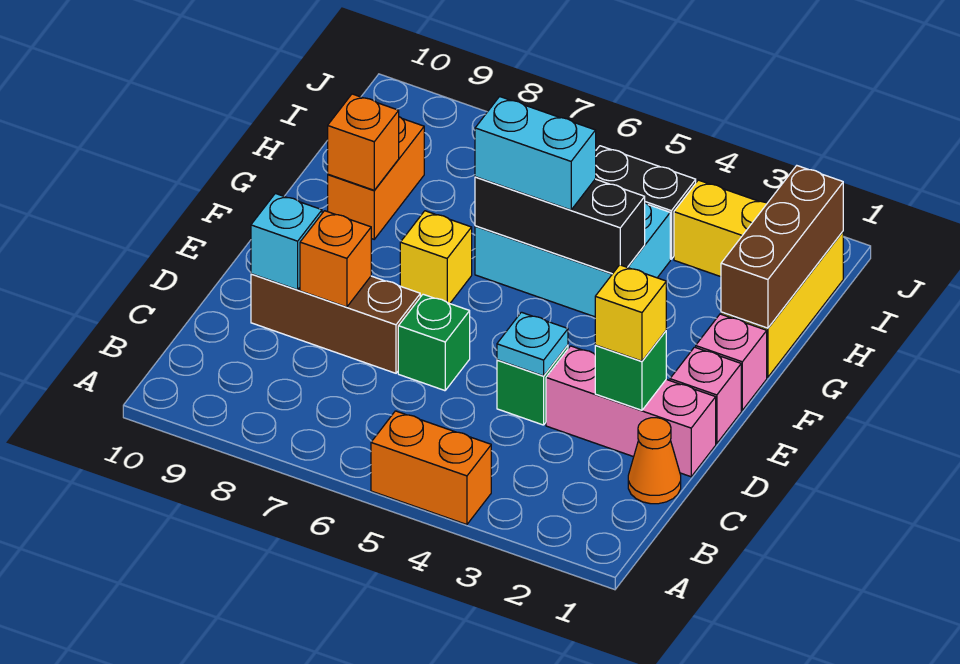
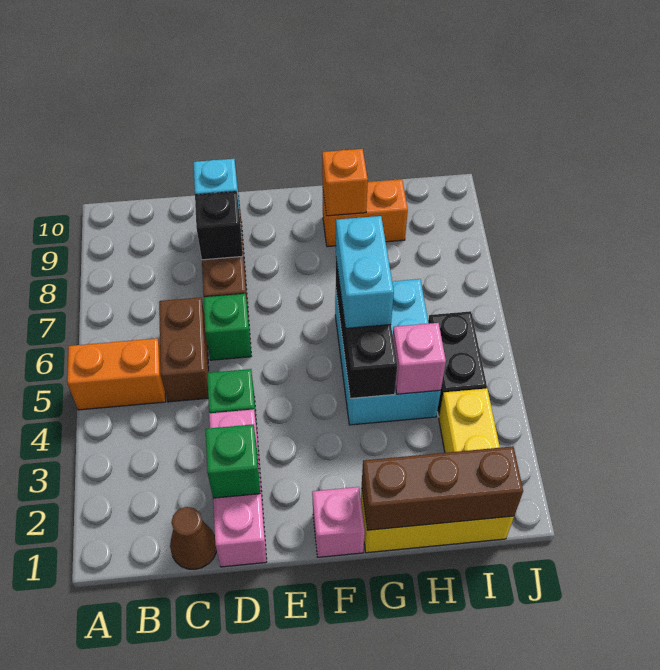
orange brick A4:A5 level 1 -> orange brick A5:B5 level 1
orange cone C1 level 1 -> brown cone C1 level 1
none -> brown brick C5:C6 level 1
yellow brick D2 level 3 -> none
cyan plate D4 level 2 -> none
orange brick D8 level 2 -> black brick D8 level 2
pink brick E1 level 1 -> pink brick H4 level 2
yellow brick F7 level 1 -> none

